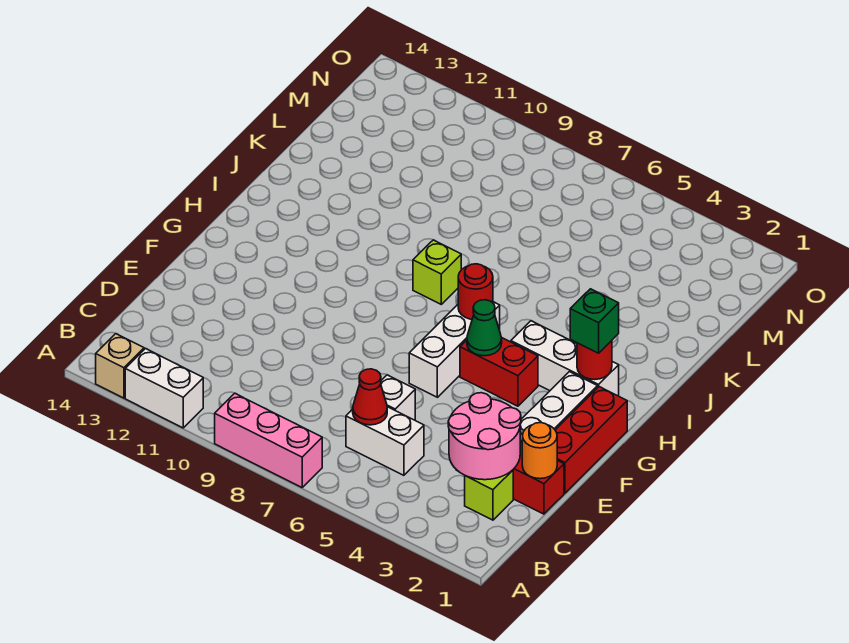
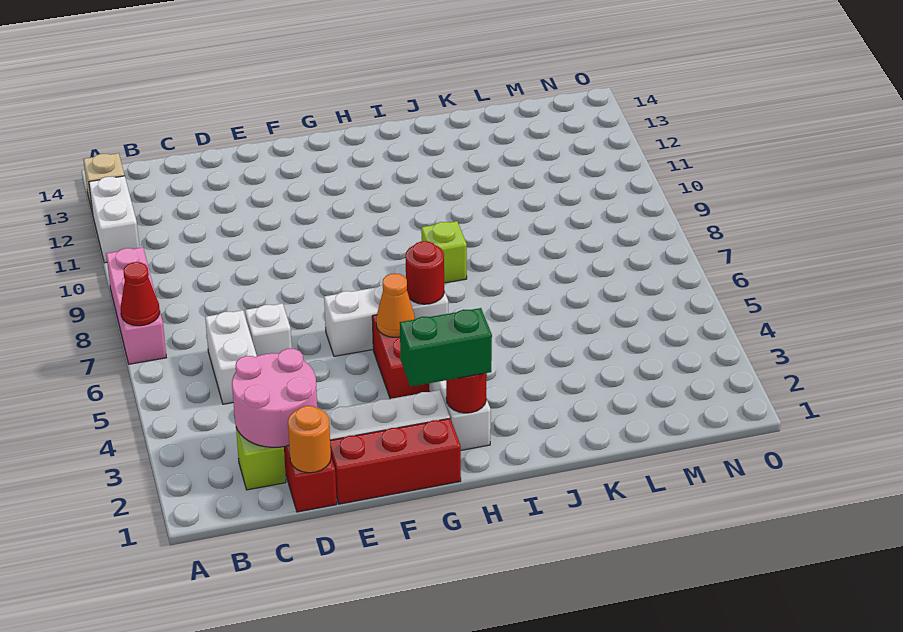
red cone C6 level 2 -> red cone A7 level 2
green cone G5 level 2 -> orange cone G5 level 2
green brick H2 level 3 -> green brick G2:H2 level 3

